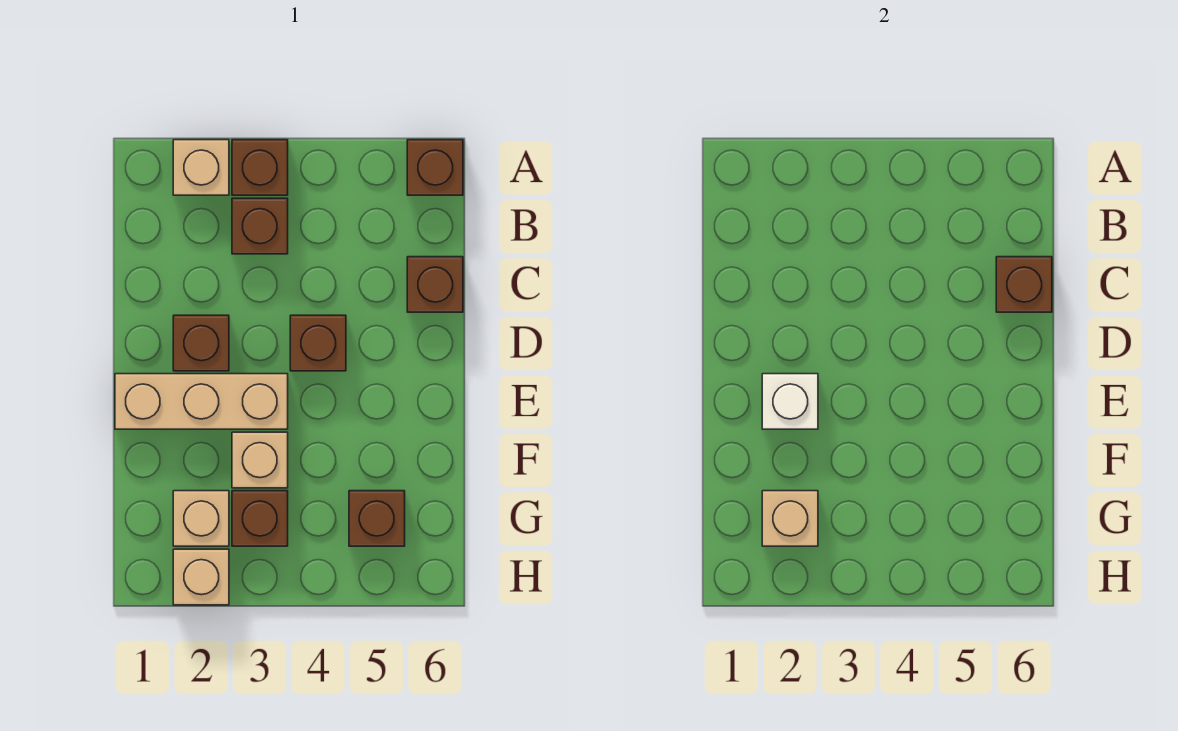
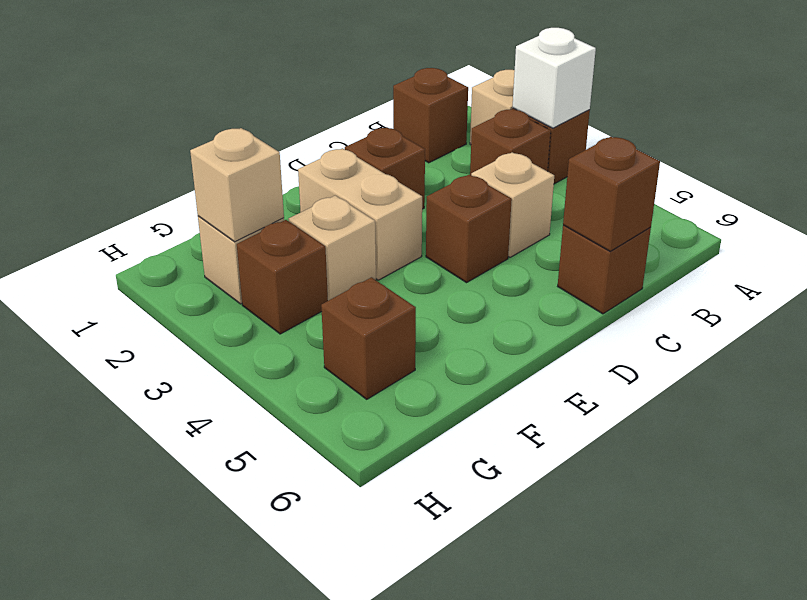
brown brick A6 level 1 -> brown brick B1 level 1
tan brick E1:E3 level 1 -> tan brick E2:E3 level 1
white brick E2 level 2 -> white brick A3 level 2
tan brick H2 level 1 -> tan brick C4 level 1

